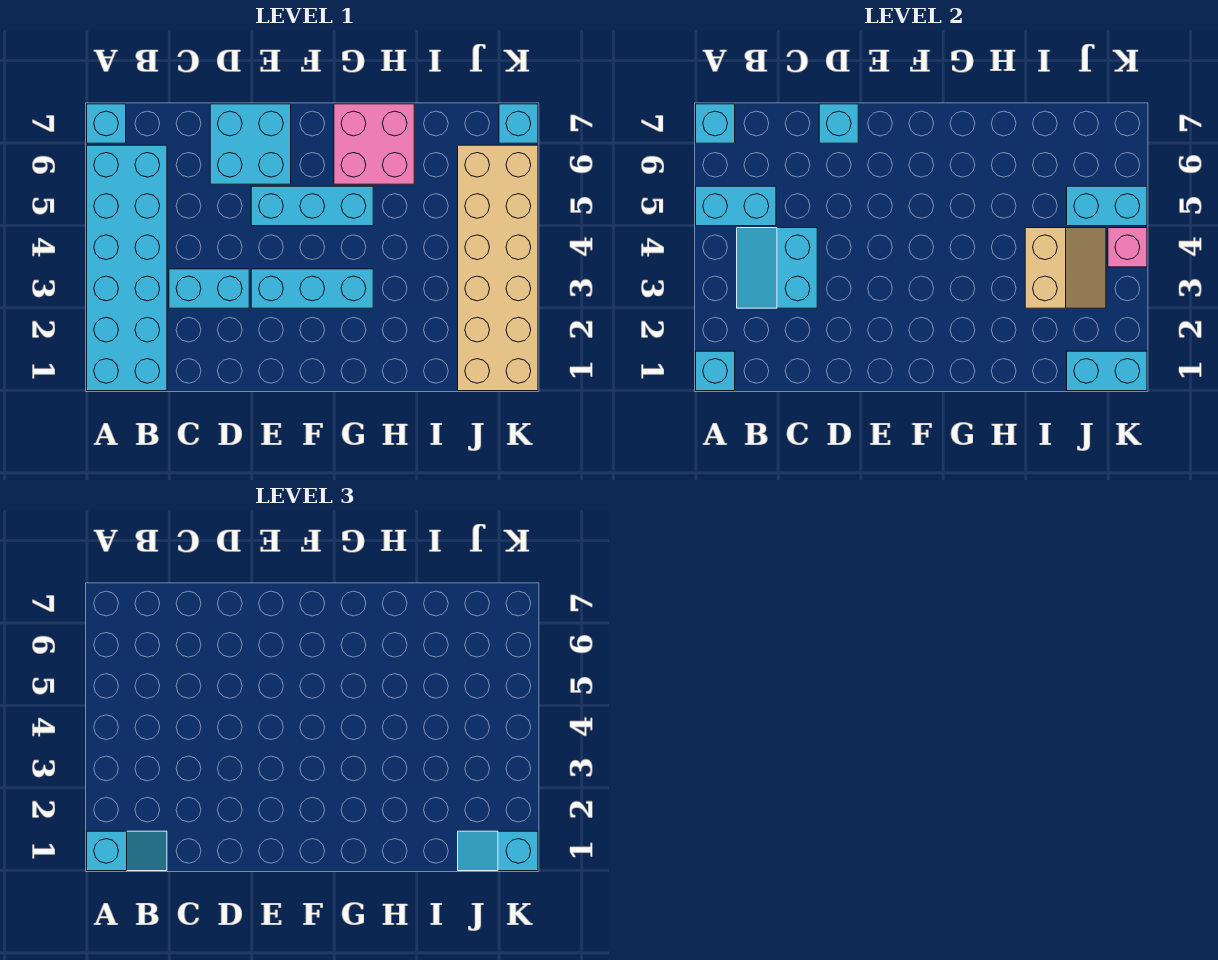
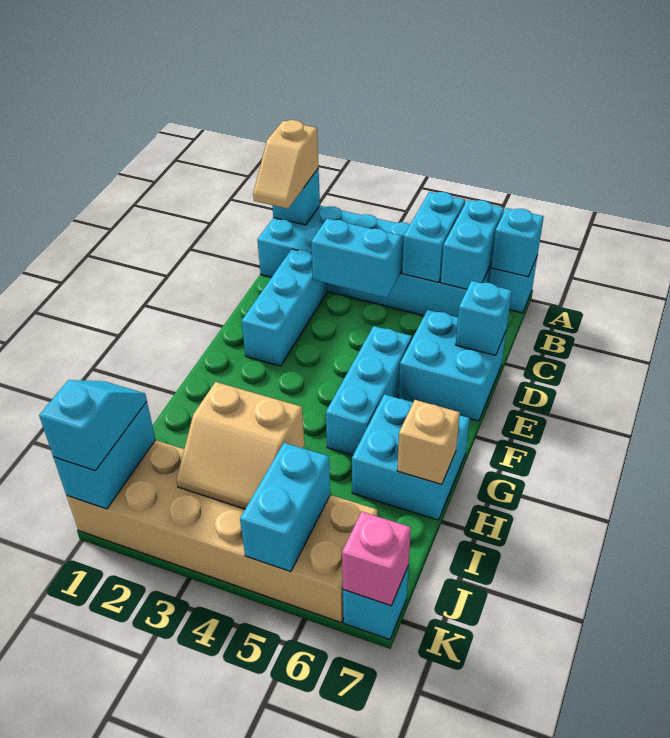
cyan slope A1:B1 level 3 top A -> tan slope A1:B1 level 3 top A
cyan brick C3:D3 level 1 -> cyan brick A6:B6 level 2
cyan brick E3:G3 level 1 -> cyan brick C2:E2 level 1
pink brick G6:H7 level 1 -> cyan brick G6:H7 level 1
none -> tan brick H7 level 2
pink brick K4 level 2 -> pink brick K7 level 2

